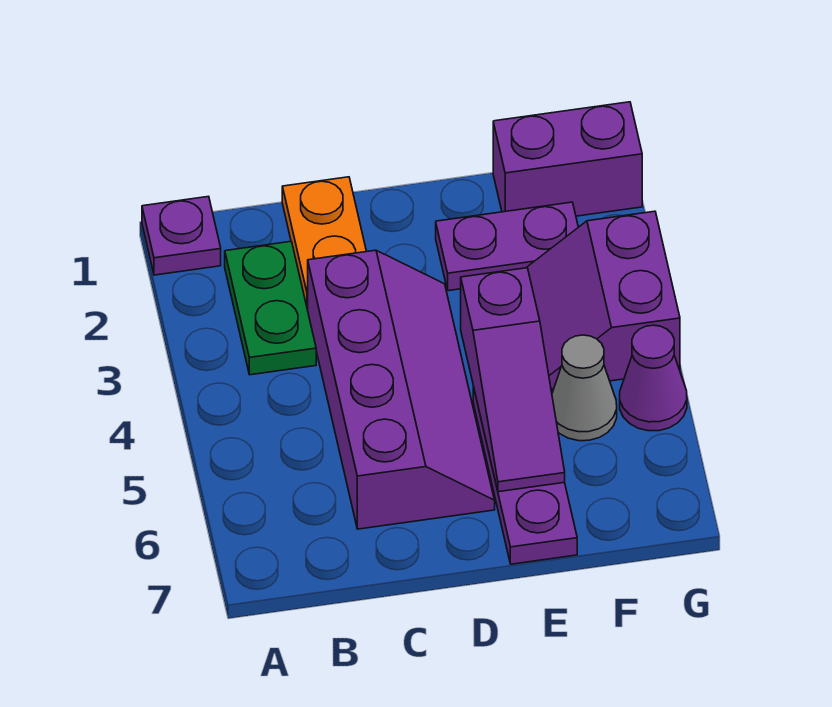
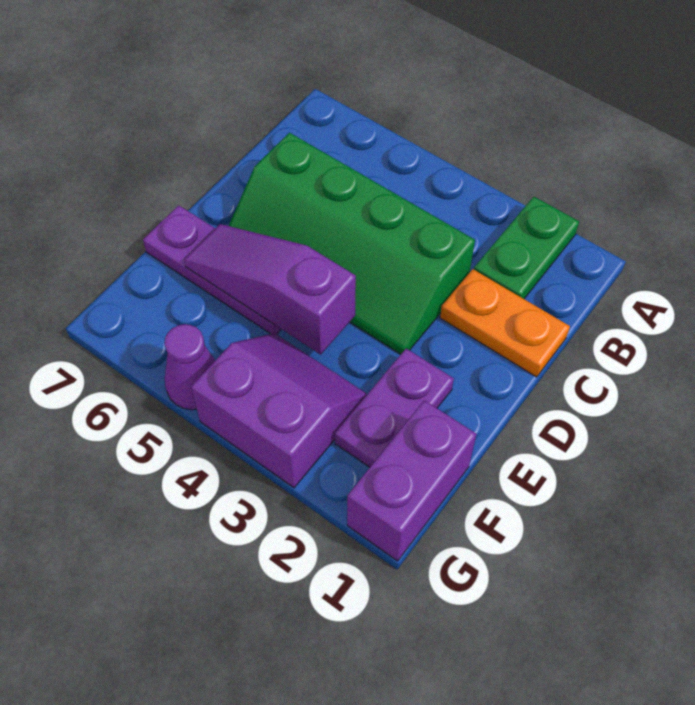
purple plate A1 level 1 -> none
green plate B2:B3 level 1 -> green plate A2:B2 level 1
purple slope C3:D6 level 1 top C -> green slope C3:D6 level 1 top C
grey cone F5 level 1 -> none

